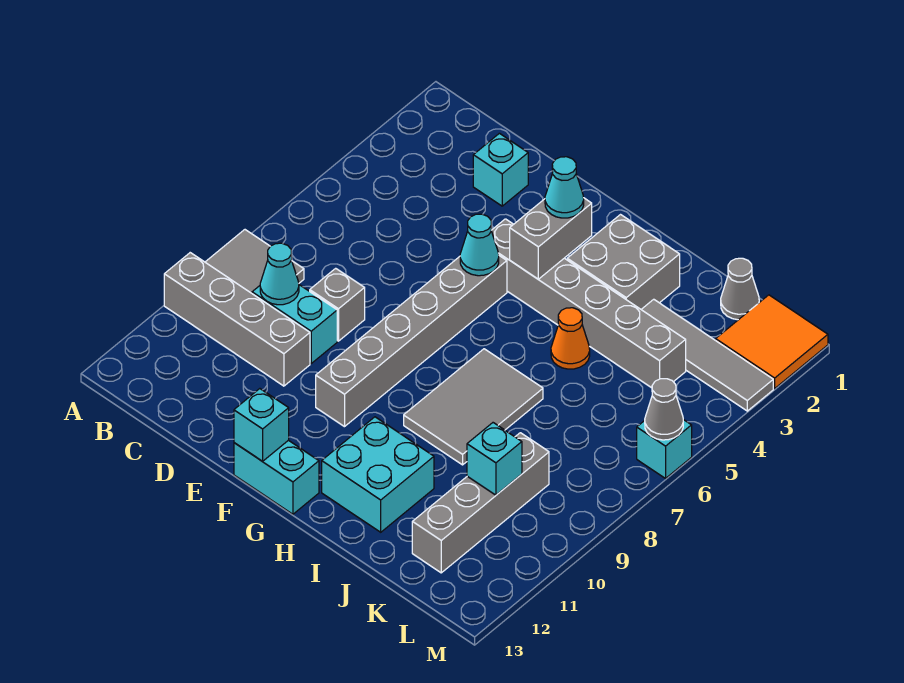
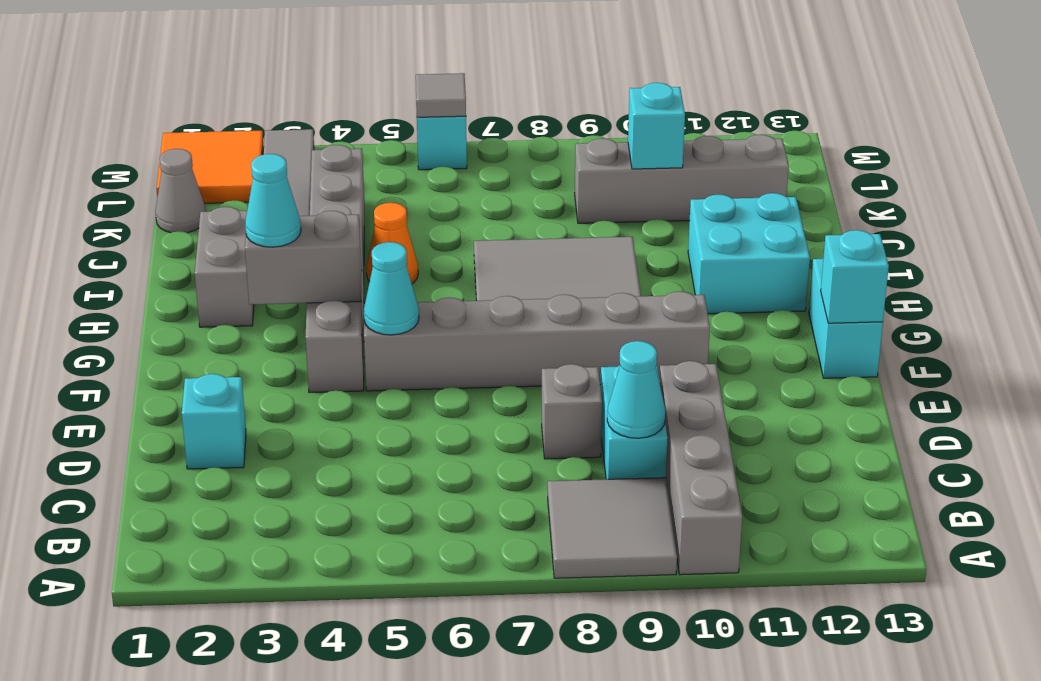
grey brick H2:I3 level 1 -> grey brick H2:I2 level 1
grey cone M6 level 2 -> grey tile M6 level 2

